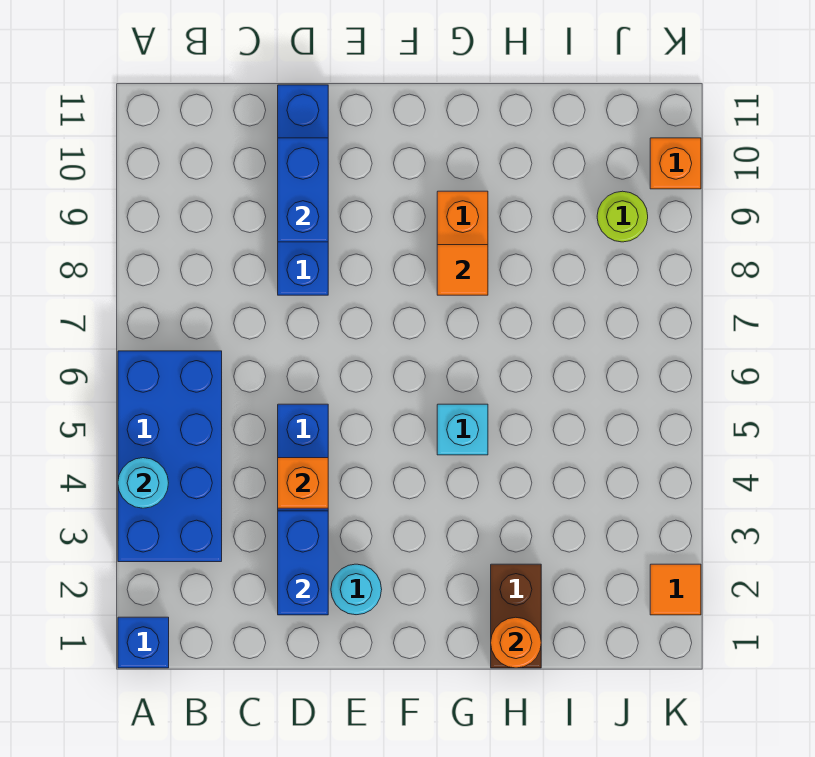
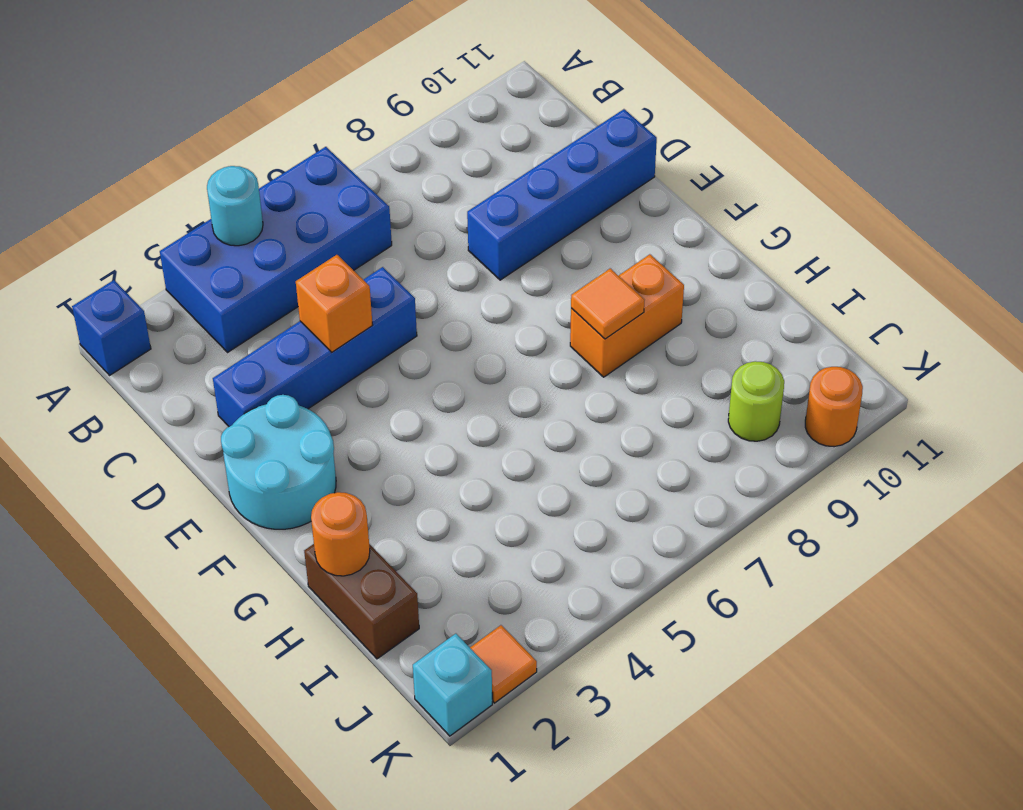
blue brick D2:D3 level 2 -> none
blue brick D9:D10 level 2 -> none
cyan round brick E2 level 1 -> cyan round brick E1:F2 level 1
cyan brick G5 level 1 -> cyan brick K1 level 1
brown brick H1:H2 level 1 -> brown brick H1:I1 level 1
orange brick K10 level 1 -> orange round brick K10 level 1

